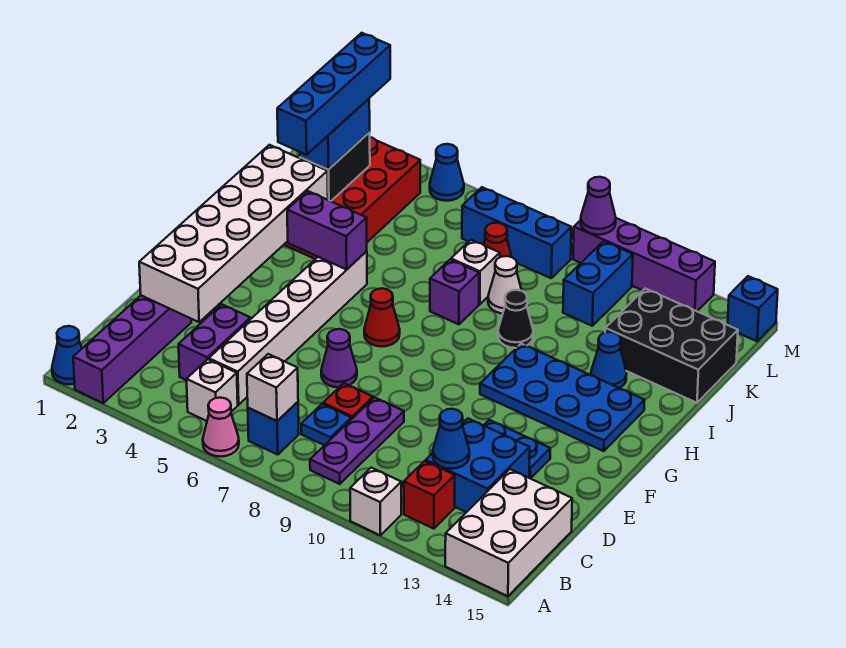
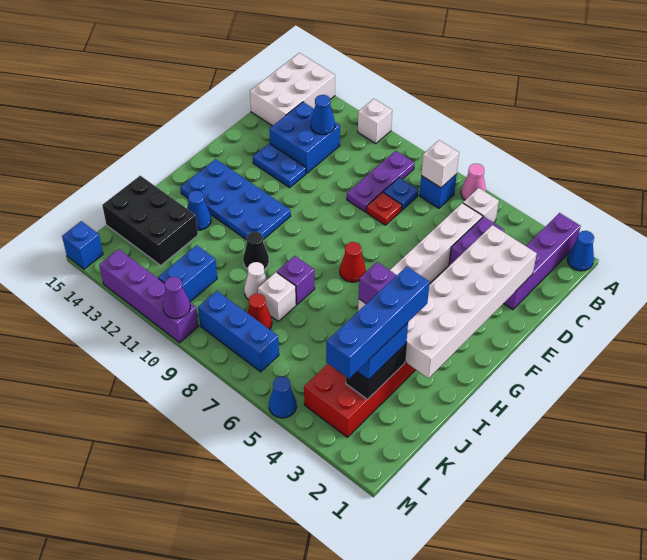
red brick B12 level 1 -> none
purple cone E7 level 1 -> none

